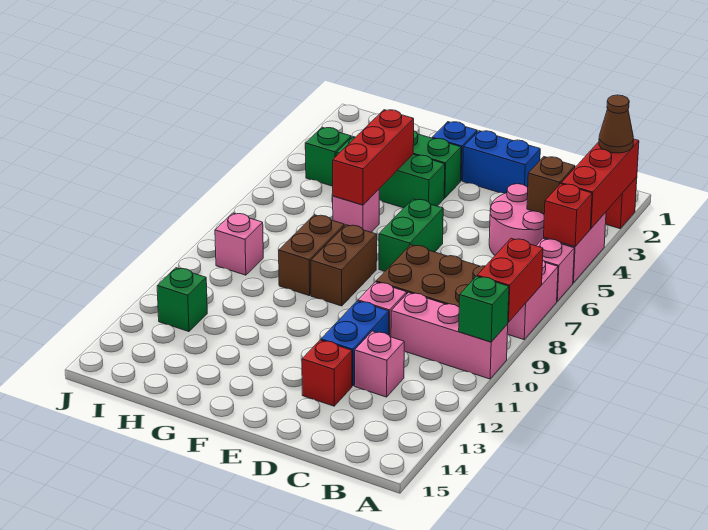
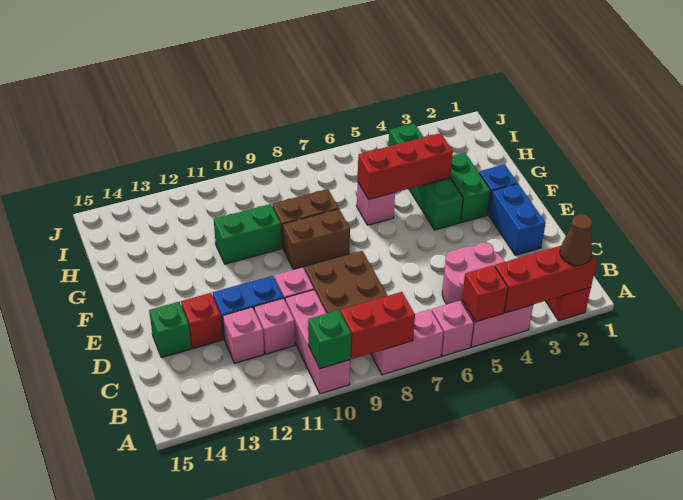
brown brick B4 level 2 -> none
green brick E6:E7 level 1 -> green brick G10:G11 level 1
pink brick I9 level 1 -> pink brick C11 level 1
green brick I12 level 1 -> green brick D14 level 1

